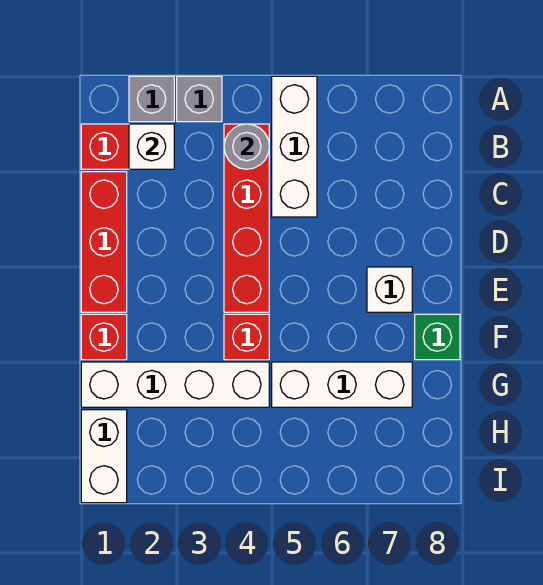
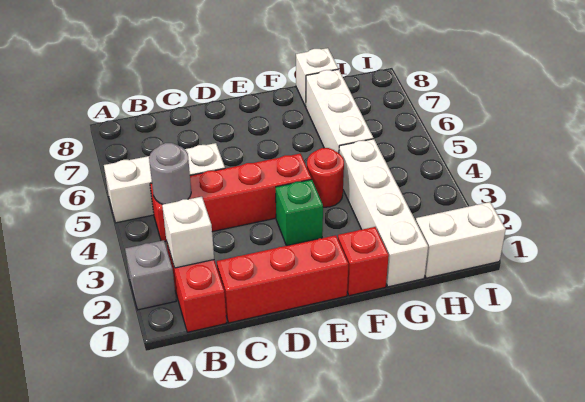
grey brick A3 level 1 -> none
white brick E7 level 1 -> white brick G8 level 1
red brick F4 level 1 -> red round brick F4 level 1
green brick F8 level 1 -> green brick E3 level 1

